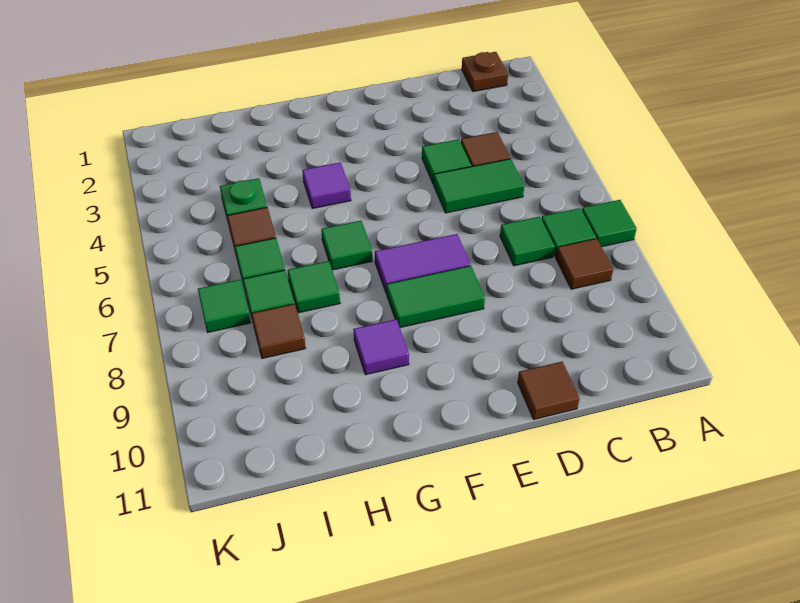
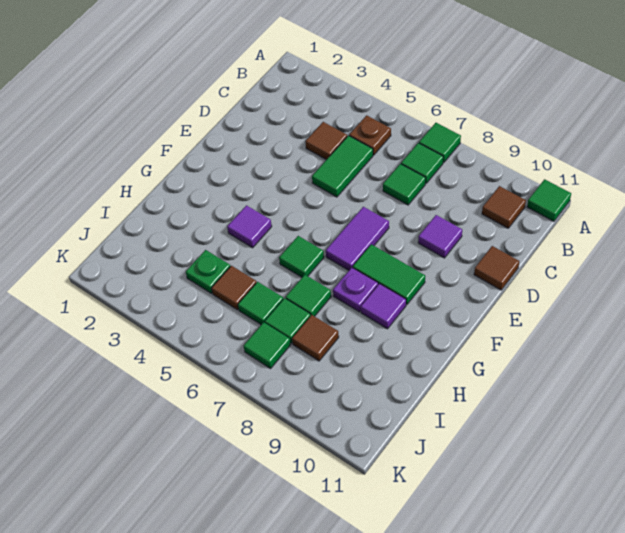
brown plate B1 level 1 -> brown plate B5 level 1
brown tile B8 level 1 -> brown tile B10 level 1
green tile D4 level 1 -> green tile A11 level 1
none -> purple tile D9 level 1
green tile E8:F8 level 1 -> green tile F8:F9 level 1
none -> purple plate G8 level 1

